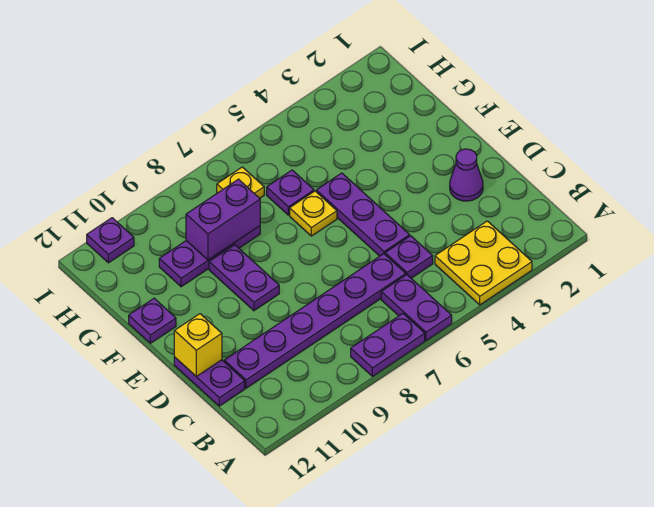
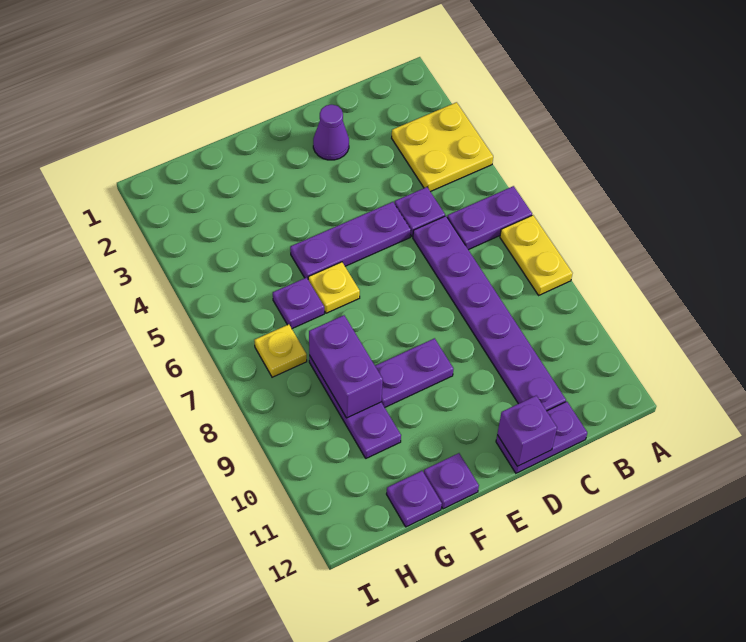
purple plate A7:A8 level 1 -> yellow plate A7:A8 level 1
yellow brick D12 level 2 -> purple brick D12 level 2
purple plate I11 level 1 -> purple plate G12 level 1

